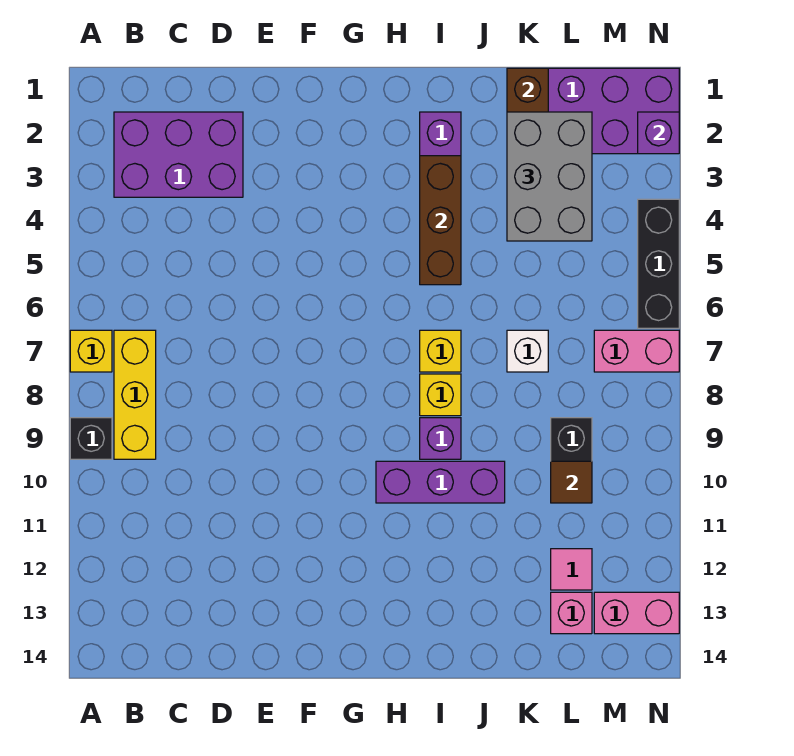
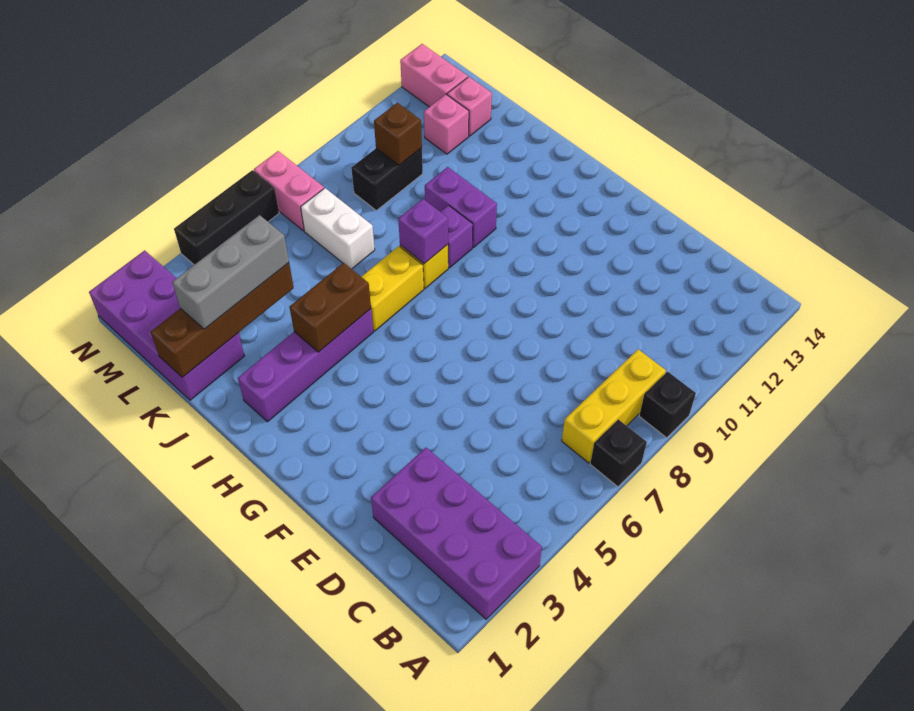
yellow brick A7 level 1 -> black brick A7 level 1
purple brick B2:D3 level 1 -> purple brick A2:D3 level 1
purple brick H10:J10 level 1 -> purple brick I10:J10 level 1
brown brick I3:I5 level 2 -> brown brick I4:I5 level 2
yellow brick I7 level 1 -> yellow brick I6:I7 level 1
grey brick K2:L4 level 3 -> grey brick K2:K4 level 3
white brick K7 level 1 -> white brick K7:L7 level 1
brown tile L10 level 2 -> brown brick L10 level 2
pink tile L12 level 1 -> pink brick L12 level 1
purple brick N2 level 2 -> purple brick I8 level 2

